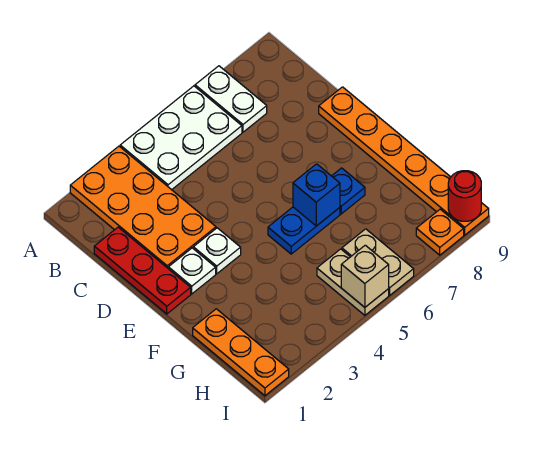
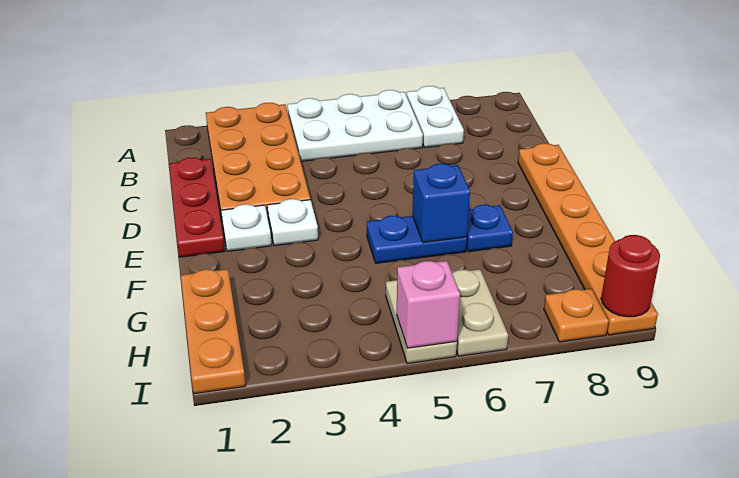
tan brick I5 level 2 -> pink brick I5 level 2

